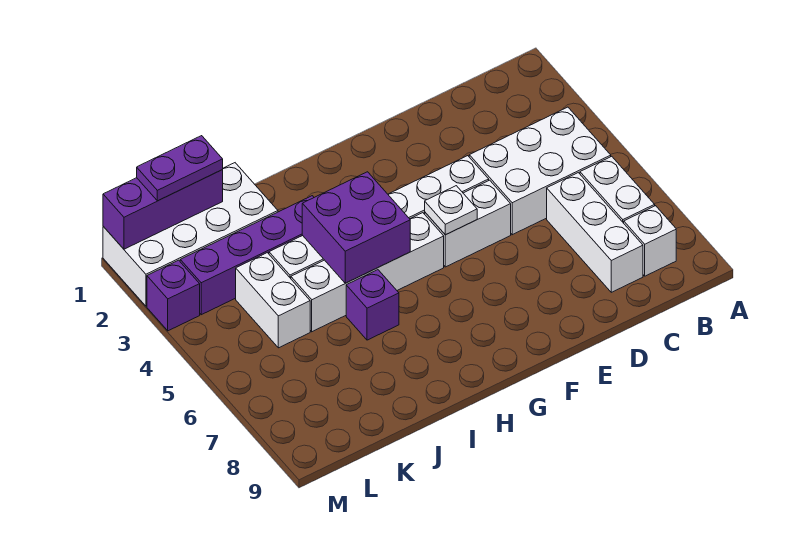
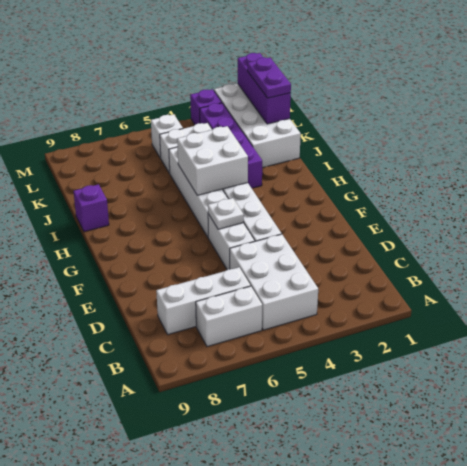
white brick B8 level 1 -> white brick L5 level 1
purple brick H4:I5 level 2 -> white brick H4:I5 level 2
purple brick I6 level 1 -> purple brick I9 level 1

